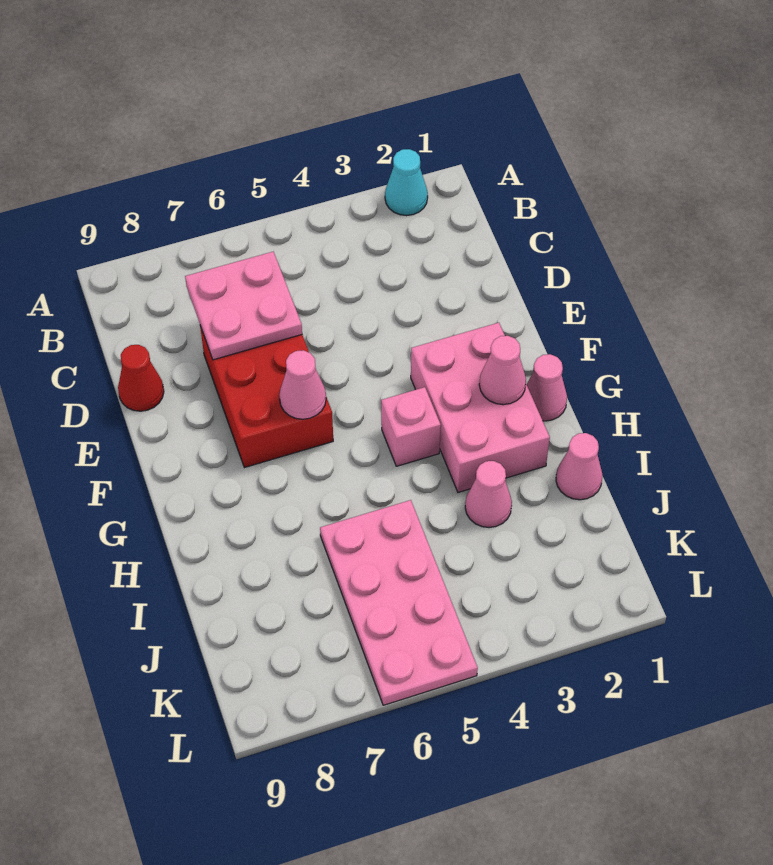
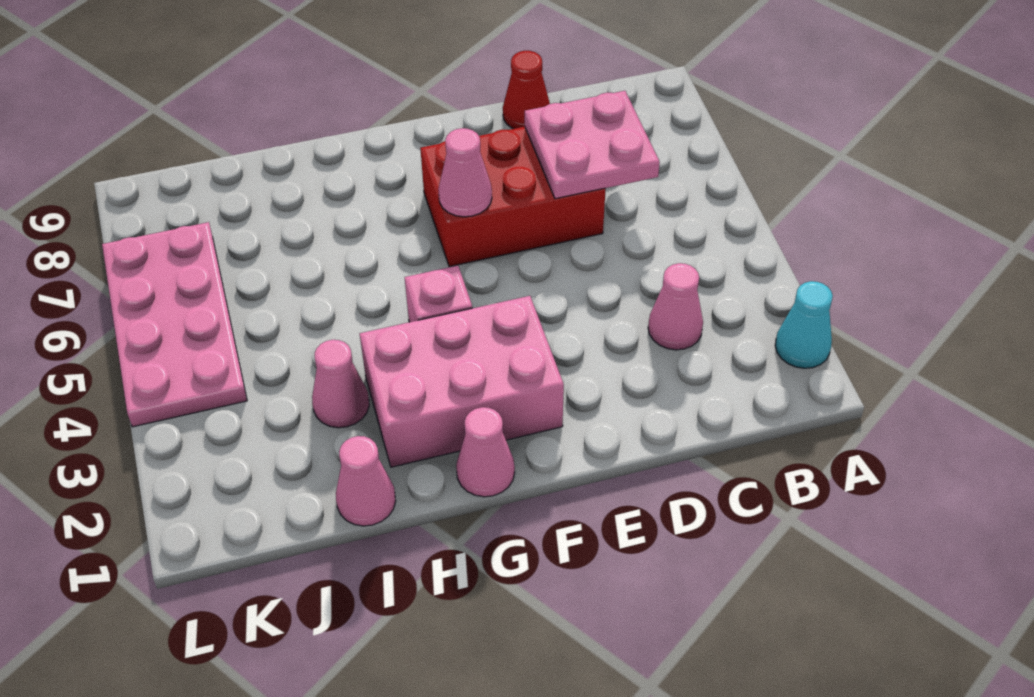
pink cone G2 level 2 -> pink cone C3 level 1
pink plate I5:L6 level 1 -> pink plate K4:L7 level 1

